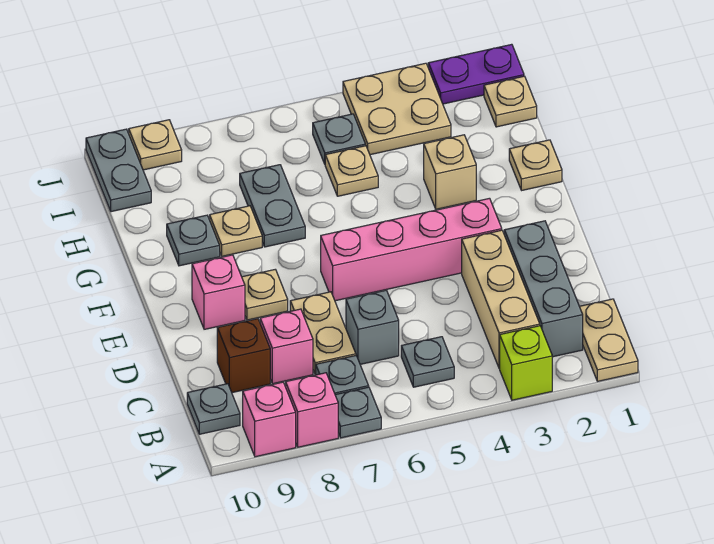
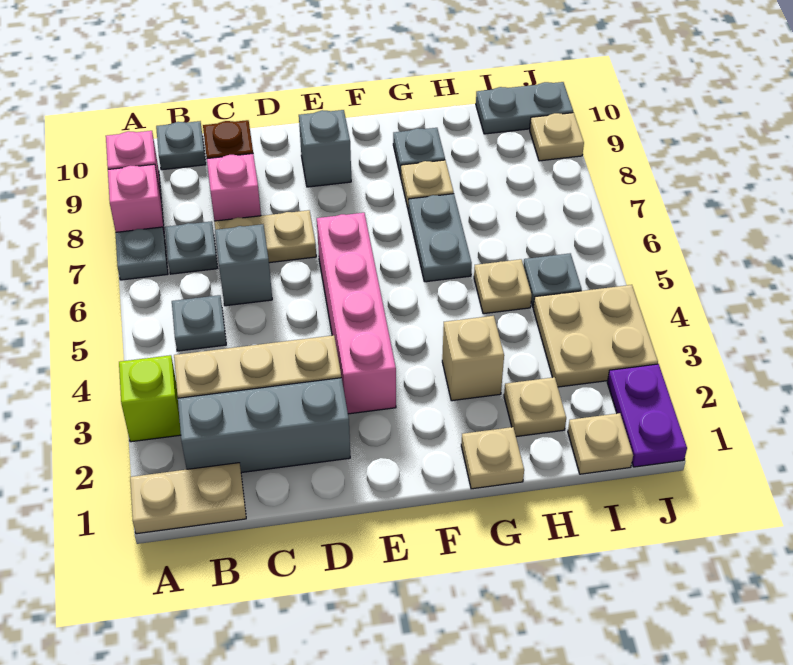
tan plate E8 level 1 -> tan plate H2 level 1
pink brick E9 level 1 -> grey brick E9 level 1
grey plate G7:H7 level 1 -> grey plate G6:G7 level 1

